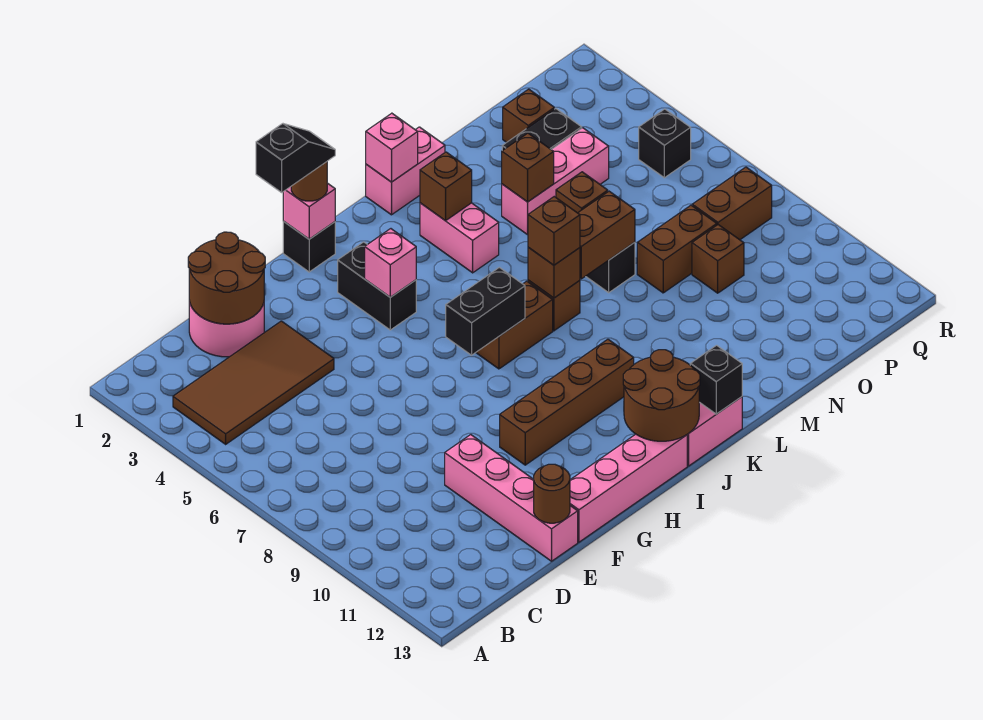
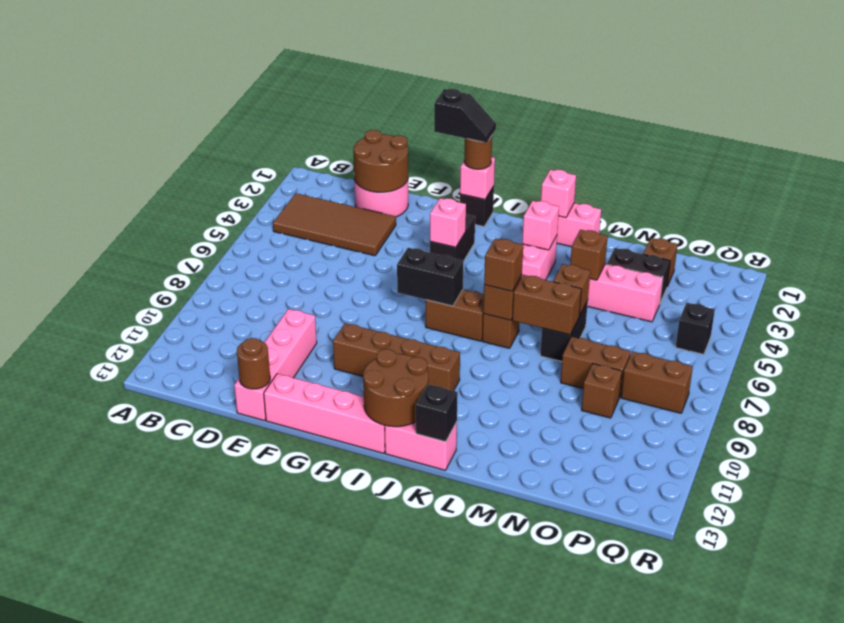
brown brick K3 level 2 -> pink brick K3 level 2

